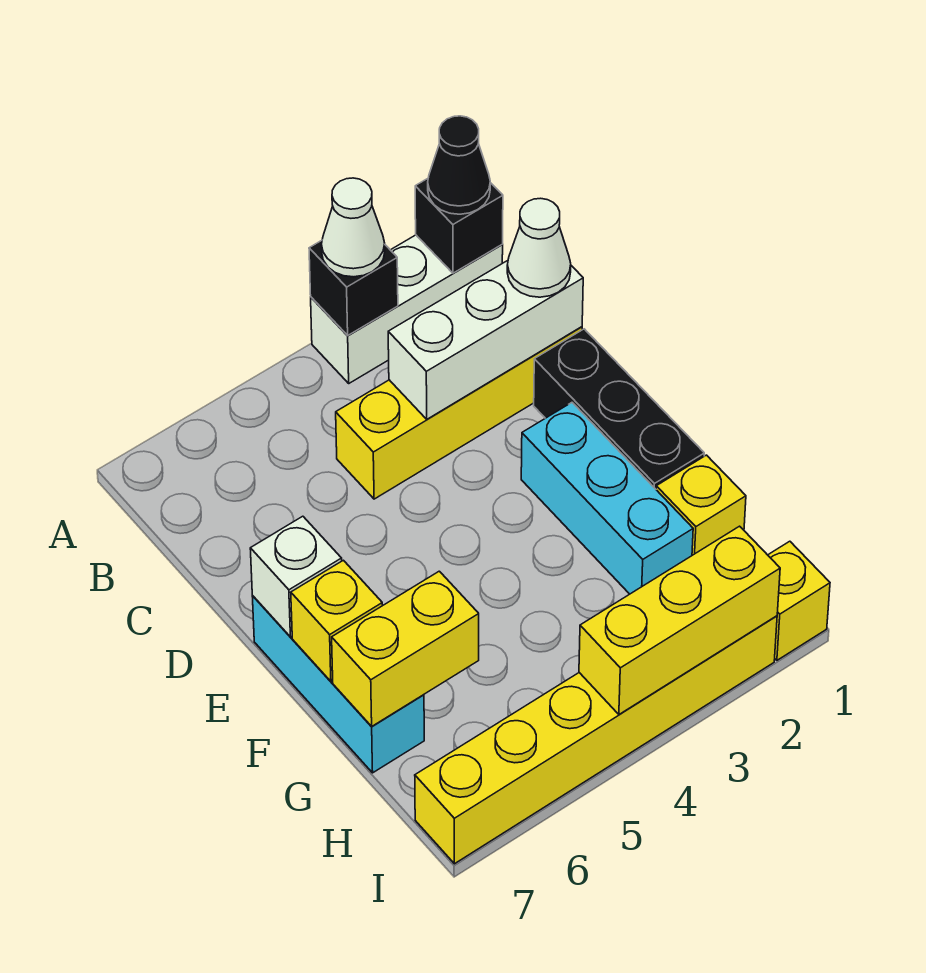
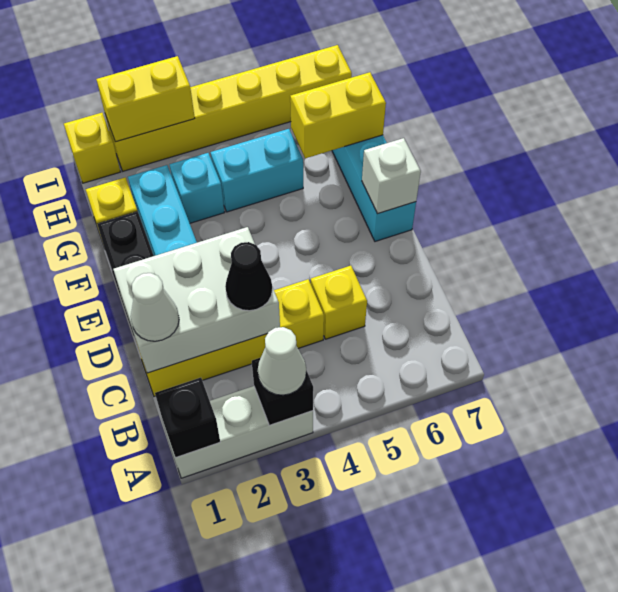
black cone A1 level 3 -> black cone C3 level 3
white brick C1:C3 level 2 -> white brick C1:D3 level 2
yellow brick F7 level 2 -> yellow brick C5 level 1
none -> cyan brick G3 level 1
none -> cyan brick G4:G5 level 1
yellow brick I2:I4 level 2 -> yellow brick I2:I3 level 2

